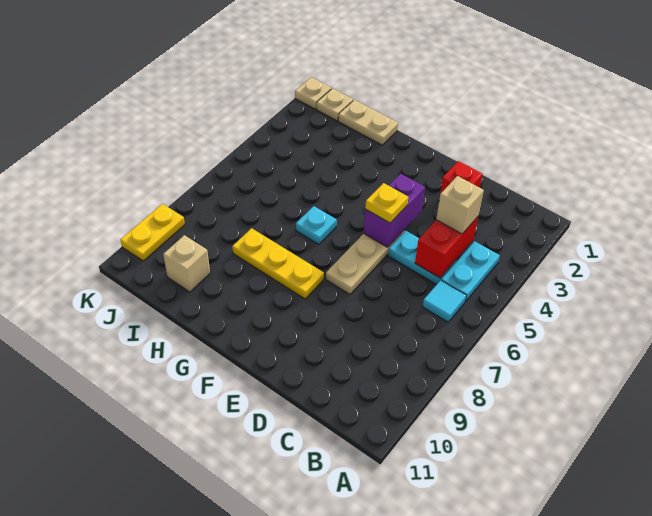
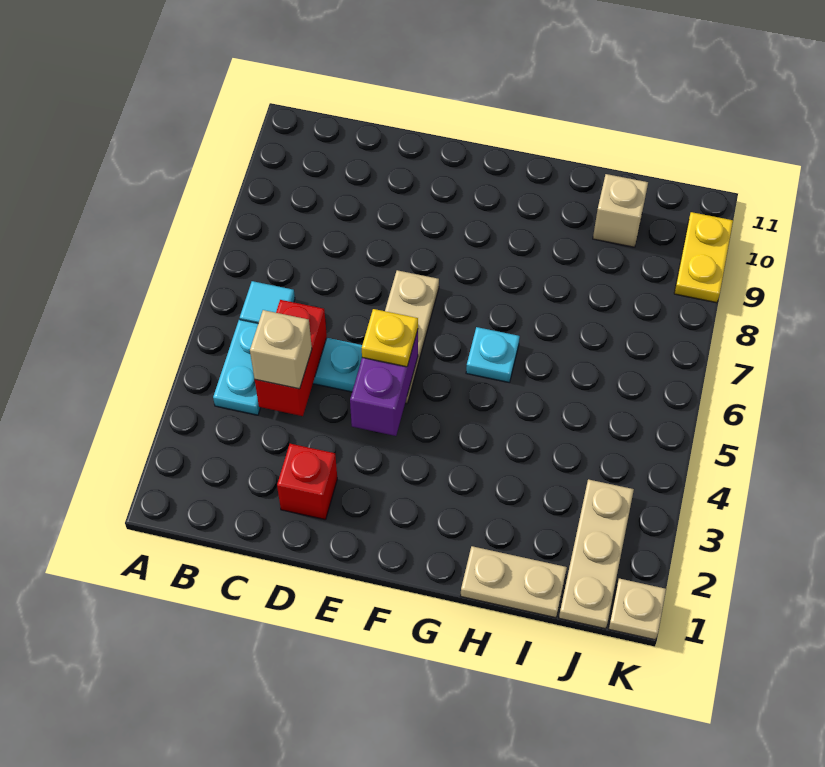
yellow plate F8:H8 level 1 -> none
tan plate J1 level 1 -> tan plate J1:J3 level 1

